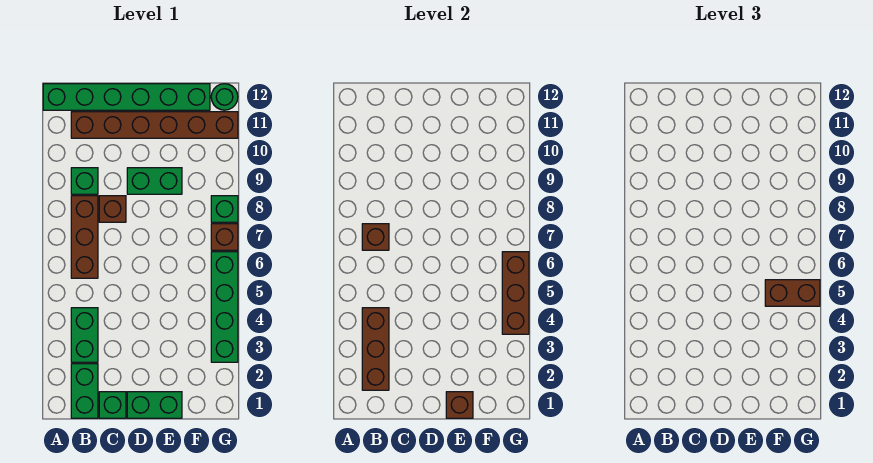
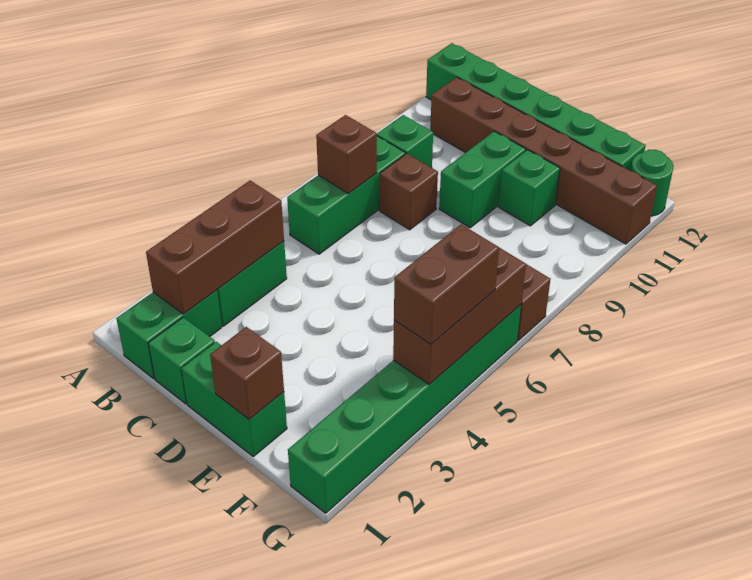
brown brick B6:B8 level 1 -> green brick B6:B8 level 1
green brick D9:E9 level 1 -> green brick D9:D10 level 1
brown brick F5:G5 level 3 -> brown brick G4:G5 level 3
green brick G3:G6 level 1 -> green brick G1:G6 level 1
green brick G8 level 1 -> green brick E10 level 1

